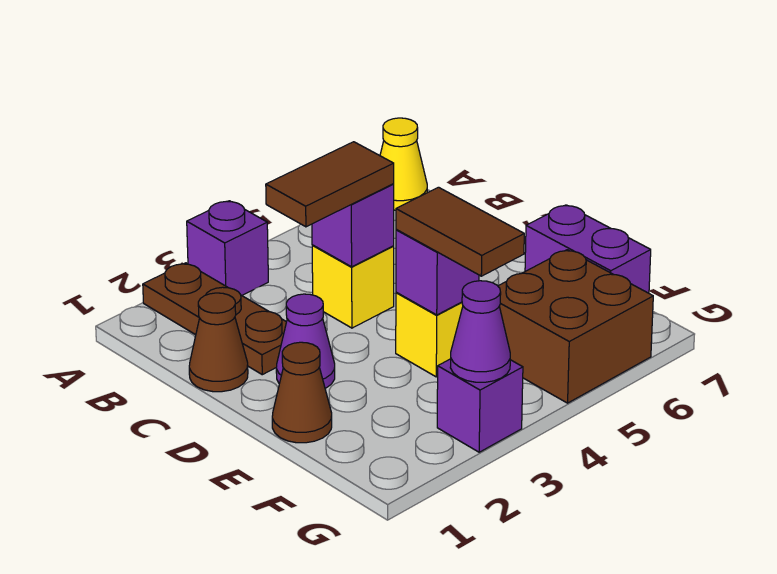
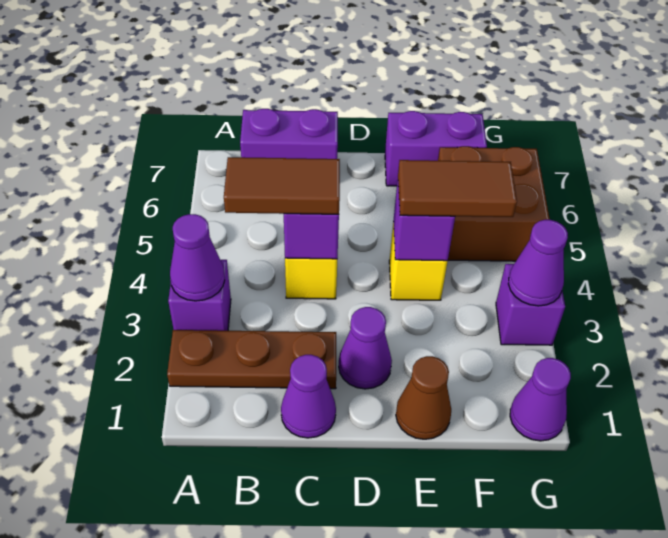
none -> purple cone A3 level 2
yellow cone A7 level 1 -> none
none -> purple brick B7:C7 level 1
brown cone C1 level 1 -> purple cone C1 level 1
brown tile C3:C4 level 3 -> brown tile B4:C4 level 3
none -> purple cone G1 level 1

